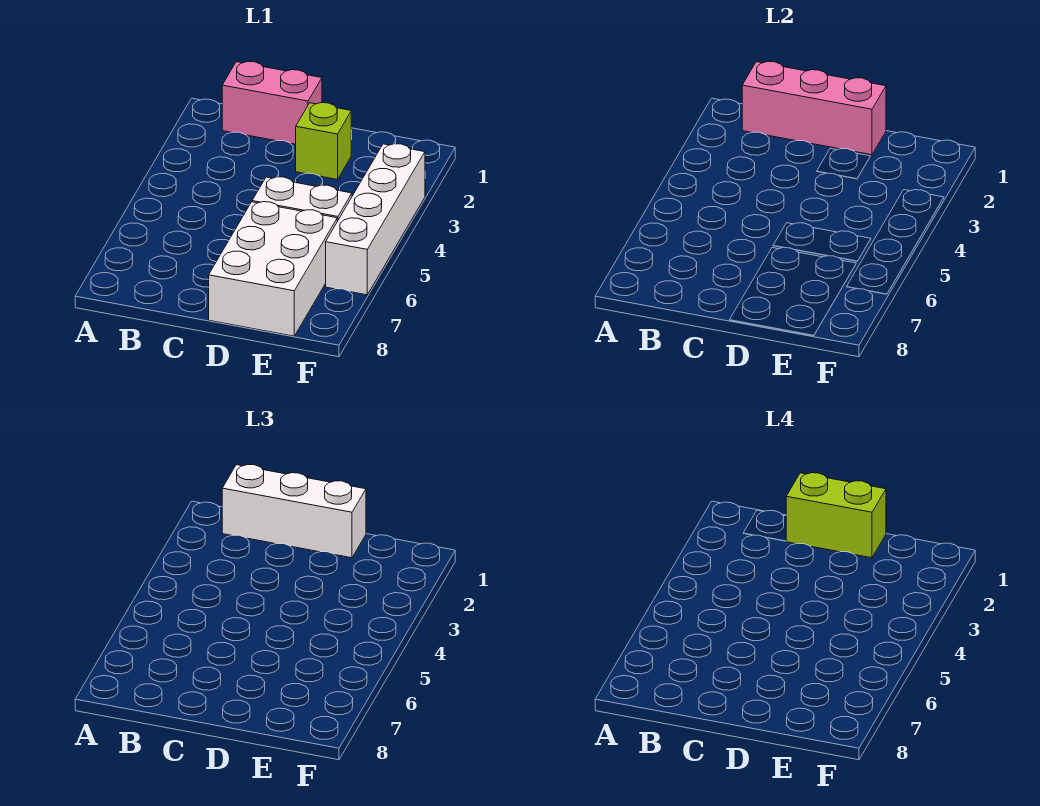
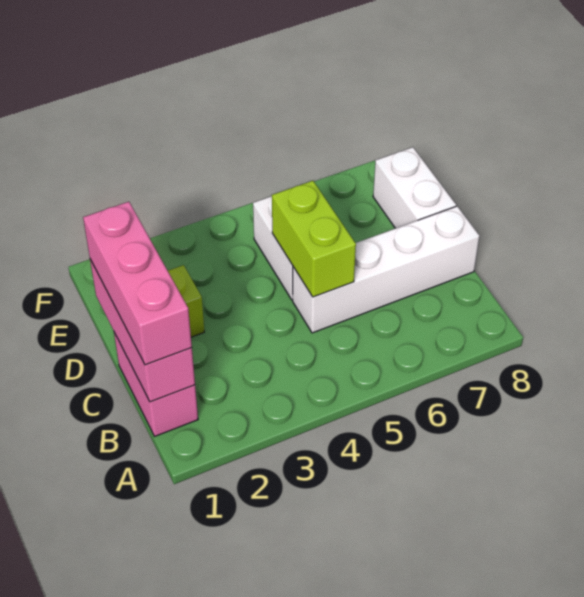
white brick B1:D1 level 3 -> pink brick B1:D1 level 3
lime brick C1:D1 level 4 -> lime brick C5:D5 level 2
white brick D6:E8 level 1 -> white brick D8:E8 level 1
white brick F3:F6 level 1 -> white brick C5:C8 level 1

